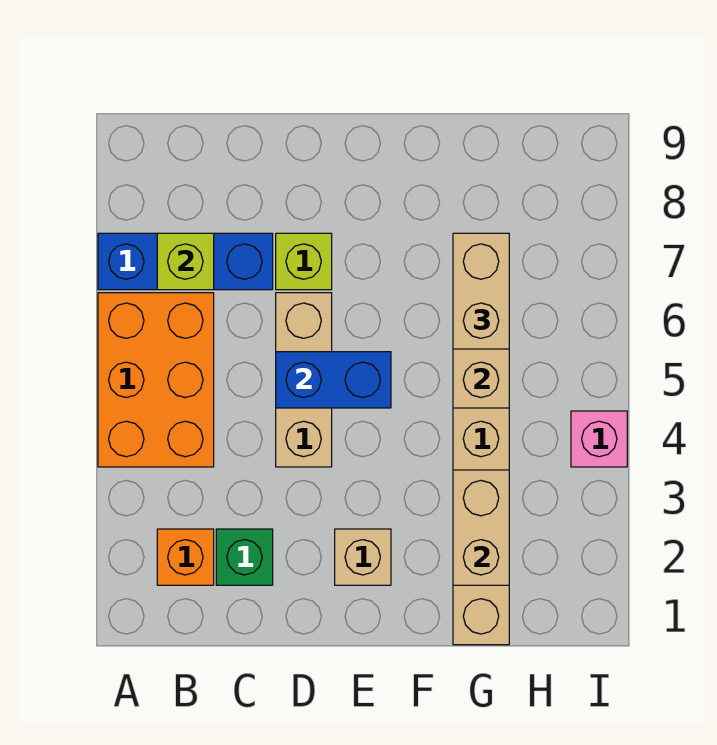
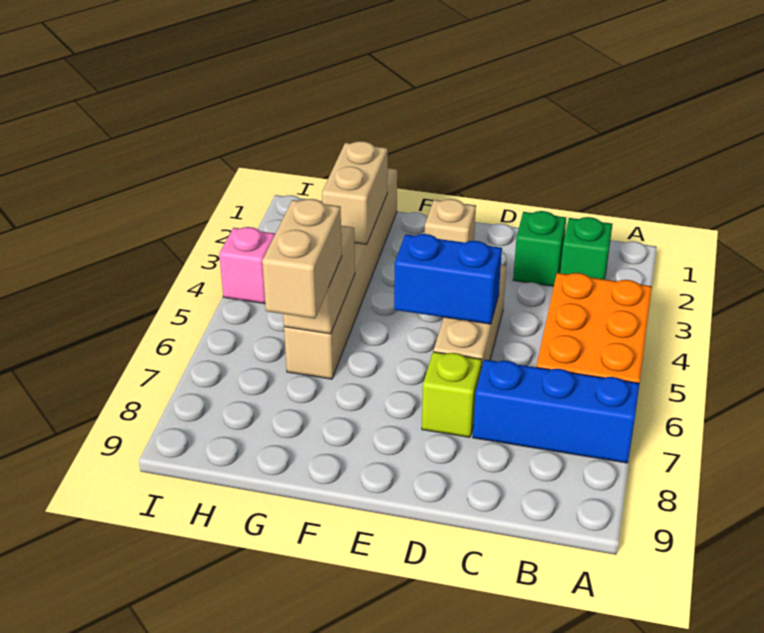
orange brick B2 level 1 -> green brick B2 level 1
lime brick B7 level 2 -> none

